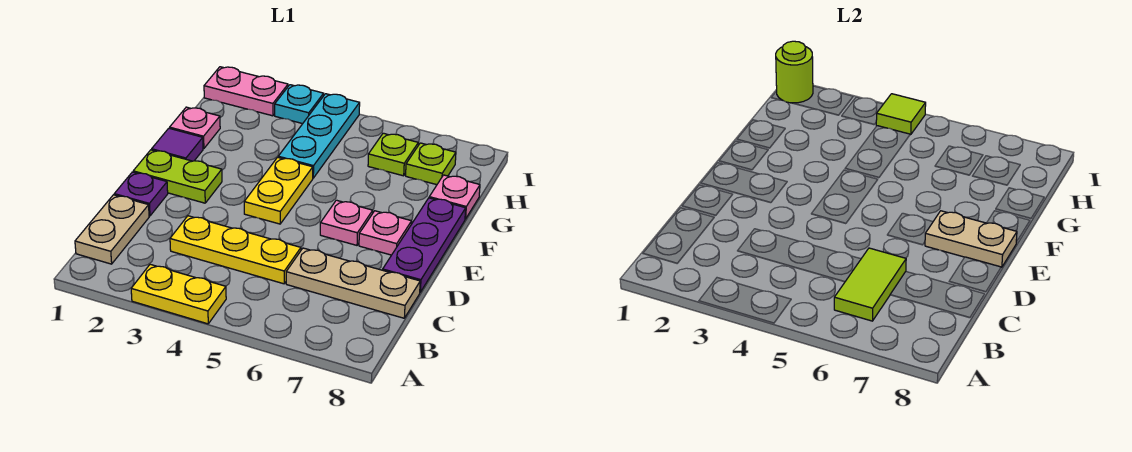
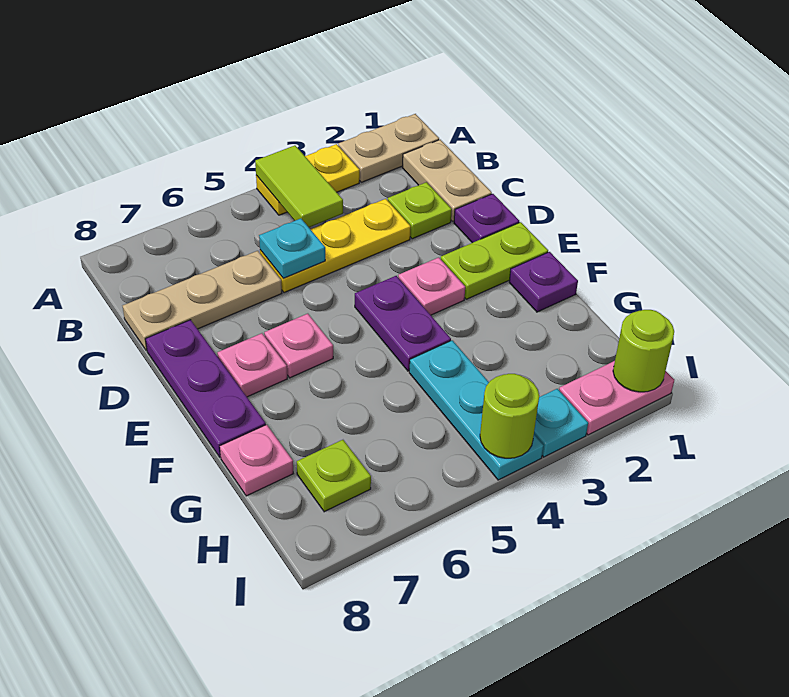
lime tile B6:C6 level 2 -> lime tile A4:B4 level 2
none -> cyan plate C5 level 2
yellow plate E4:F4 level 1 -> purple plate E4:F4 level 1
tan plate E7:E8 level 2 -> tan plate A1:A2 level 1
purple tile F1 level 1 -> purple plate F1 level 1
pink plate G1 level 1 -> pink plate E3 level 1
lime plate H6 level 1 -> lime plate C2 level 1
lime tile I4 level 2 -> lime round brick I4 level 2

